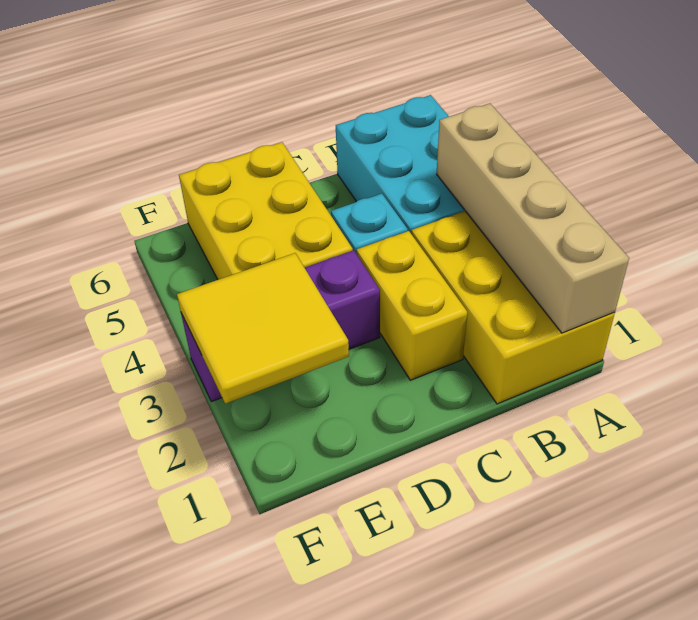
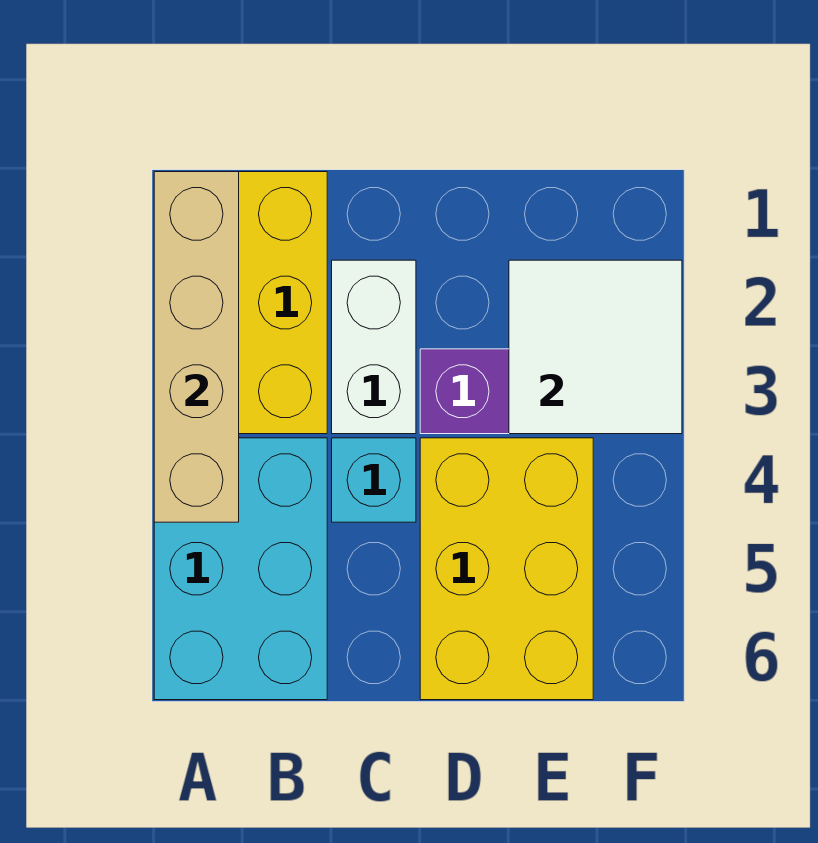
yellow brick C2:C3 level 1 -> white brick C2:C3 level 1
yellow tile E2:F3 level 2 -> white tile E2:F3 level 2

